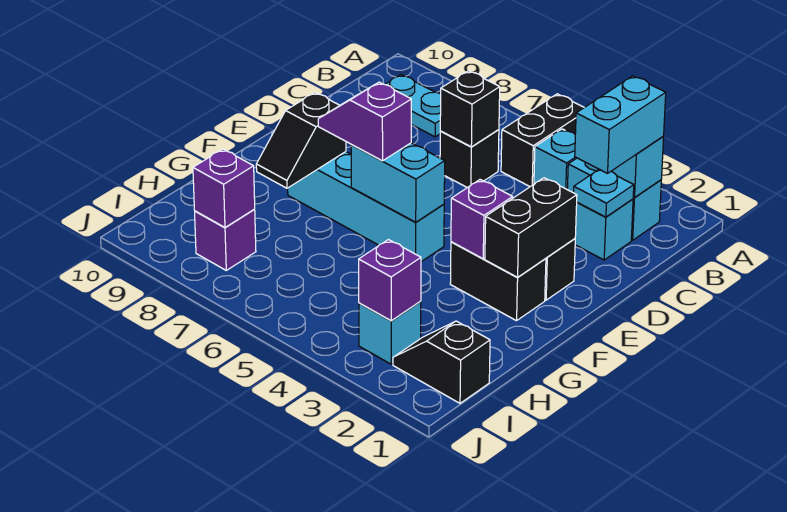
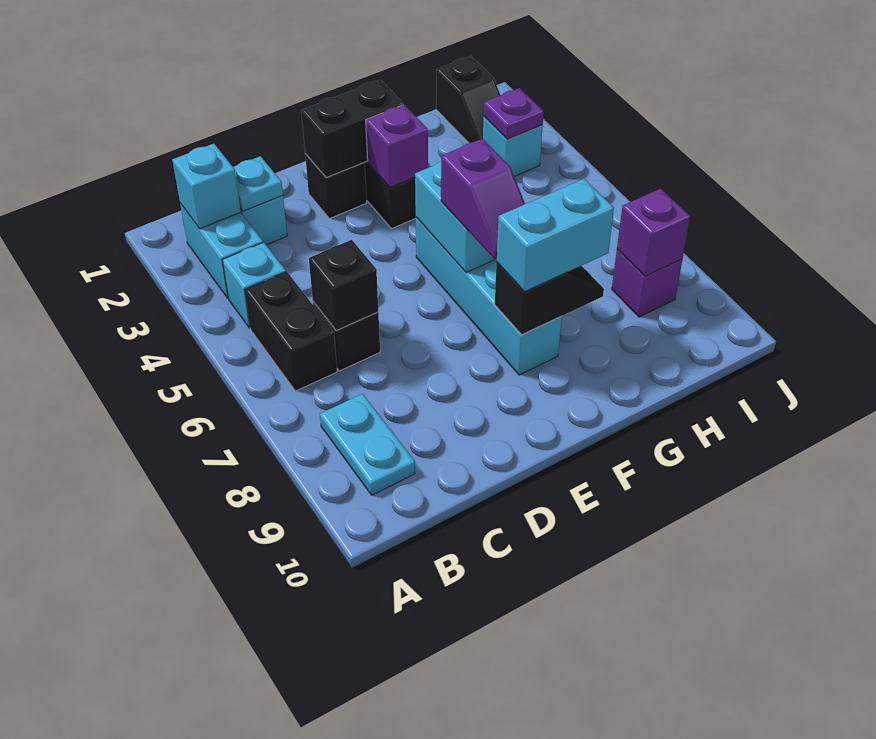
black brick A5:B5 level 1 -> black brick B5:B6 level 1
cyan brick B2:C2 level 3 -> cyan brick F8:G8 level 3
purple brick I3 level 2 -> purple plate I3 level 2

